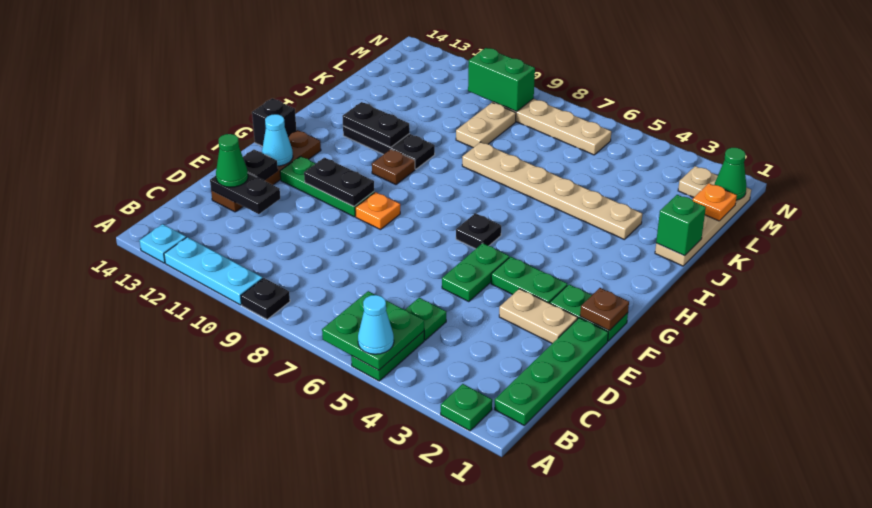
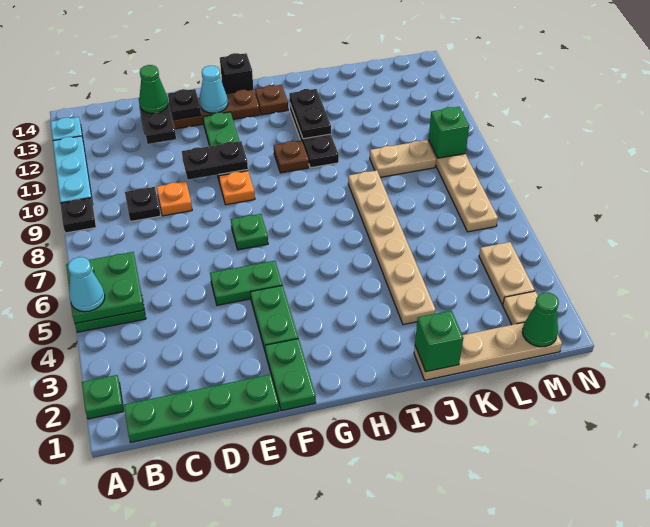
green plate C5 level 1 -> green plate F7 level 1
tan plate E2:E3 level 1 -> tan plate M3:M4 level 1
brown plate F1 level 2 -> brown plate H13 level 1
black plate F10:F11 level 2 -> black plate E10:F10 level 2
black plate G6 level 1 -> black plate C9 level 1
orange plate L1 level 2 -> orange plate D9 level 1
green brick M9:M10 level 2 -> green brick M9 level 2

